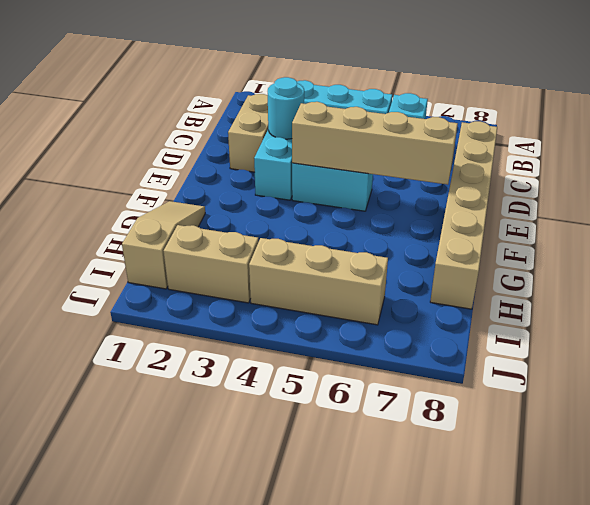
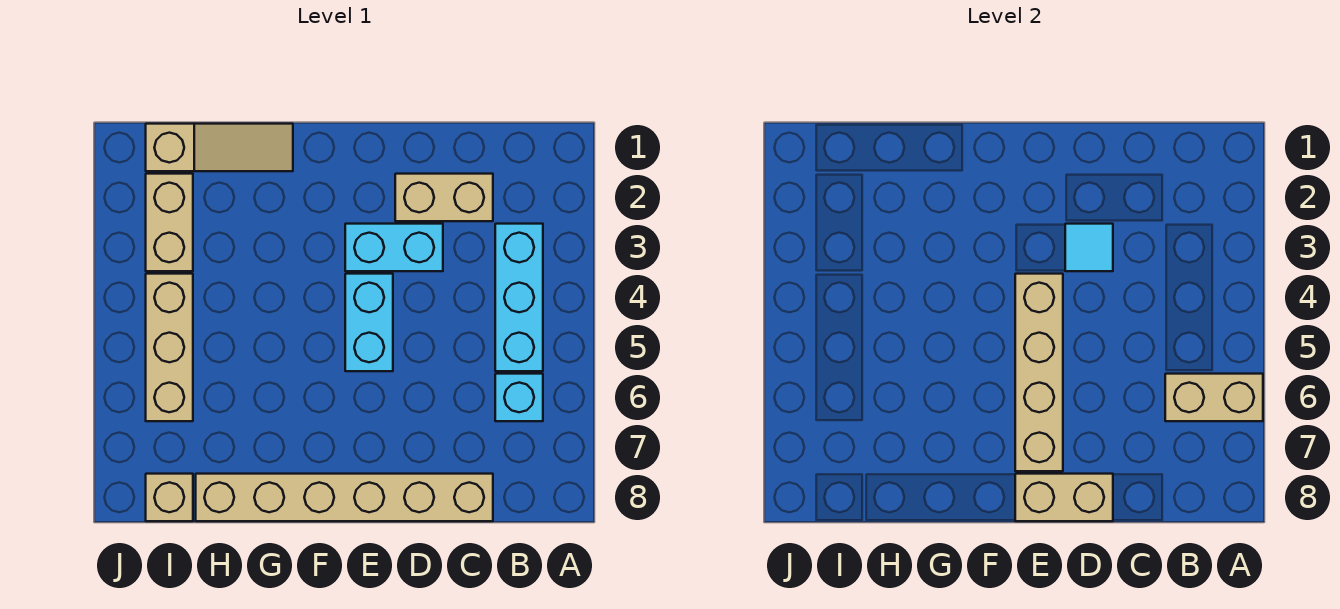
none -> tan brick A6:B6 level 2
cyan round brick D3 level 2 -> cyan tile D3 level 2
none -> tan brick D8:E8 level 2
none -> tan brick I8 level 1

